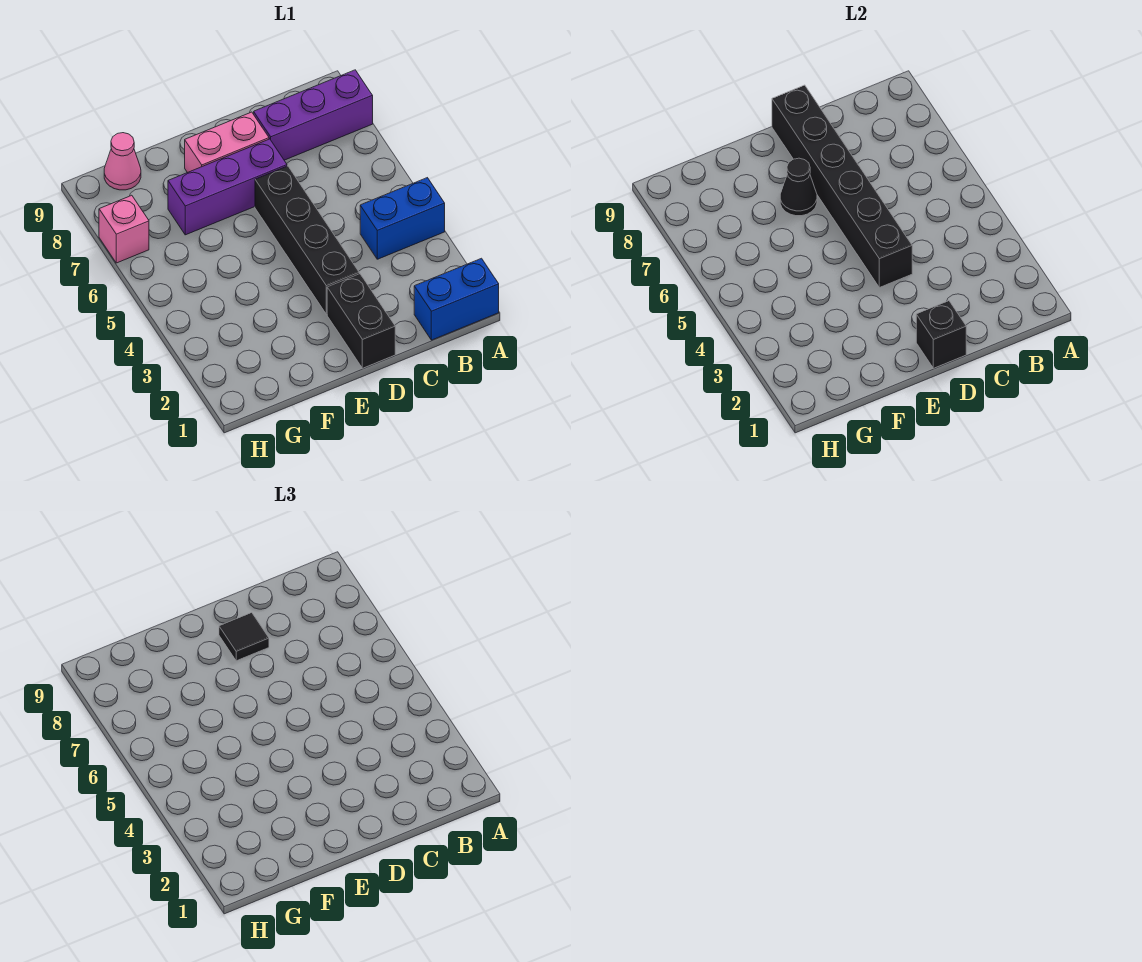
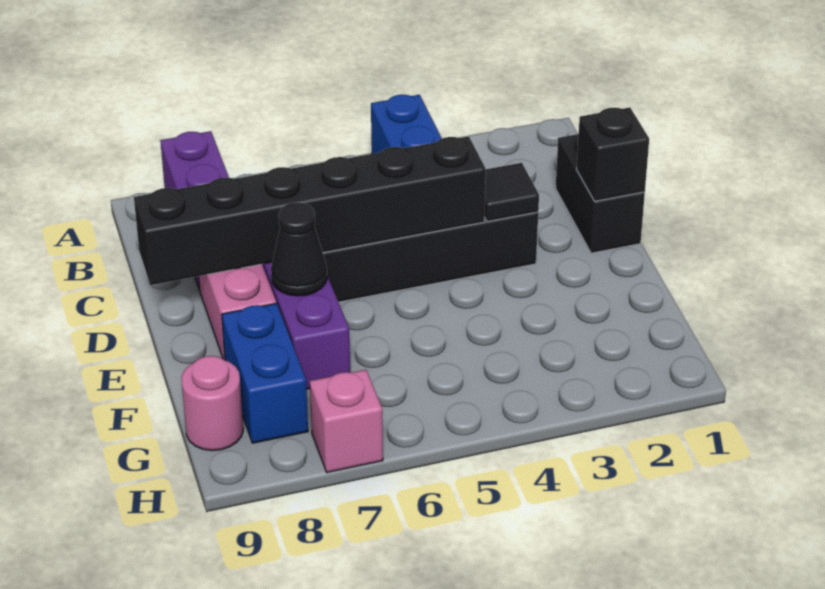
blue brick A1:B1 level 1 -> blue brick F8:G8 level 1
black brick D1:D2 level 1 -> black brick C1:D1 level 1
black tile D8 level 3 -> black tile D3 level 2
pink cone G9 level 1 -> pink round brick G9 level 1

